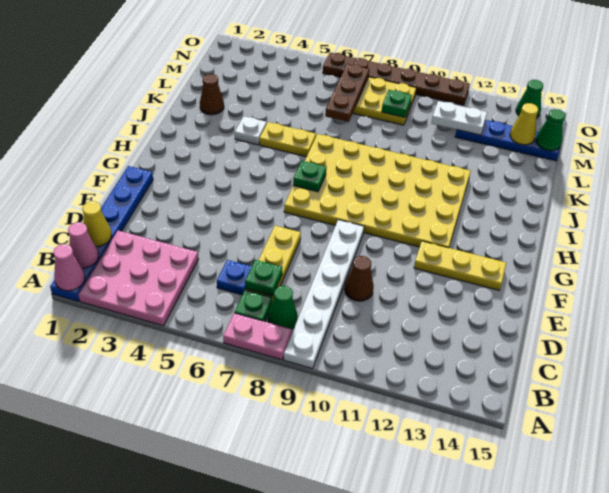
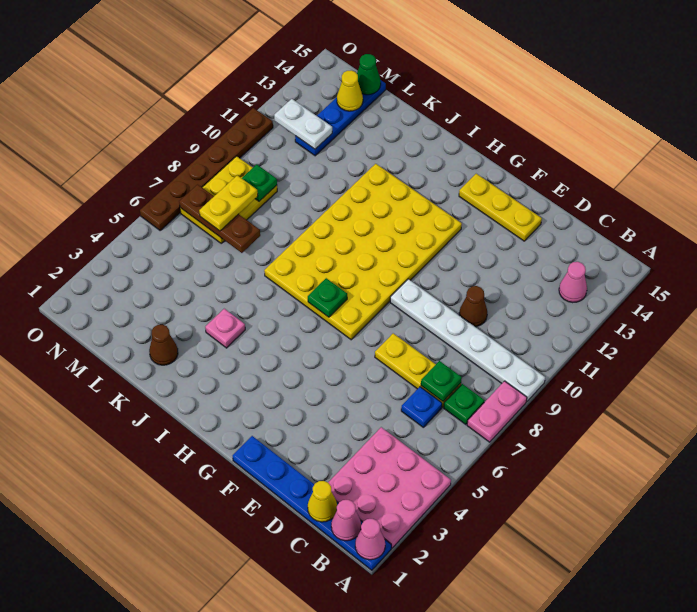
green cone B8 level 1 -> none
none -> pink cone B13 level 1
yellow plate F12:F14 level 1 -> yellow plate E14:G14 level 1
white plate J4 level 1 -> pink plate J4 level 1
yellow plate J5:J6 level 1 -> yellow plate M7:M8 level 3
white plate M11:M12 level 2 -> white plate M12:N12 level 2
green cone O14 level 1 -> none

